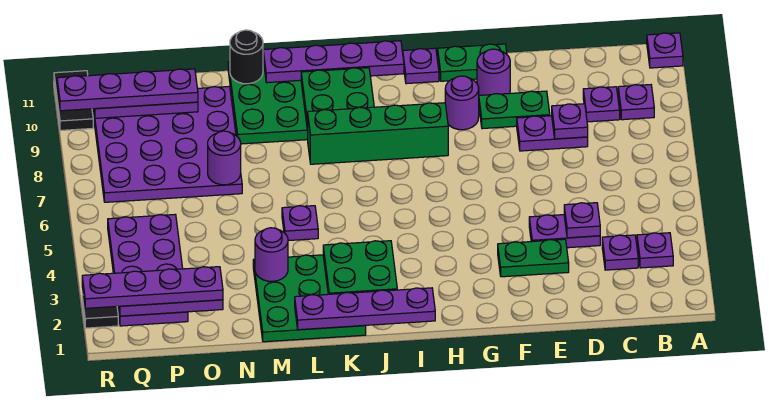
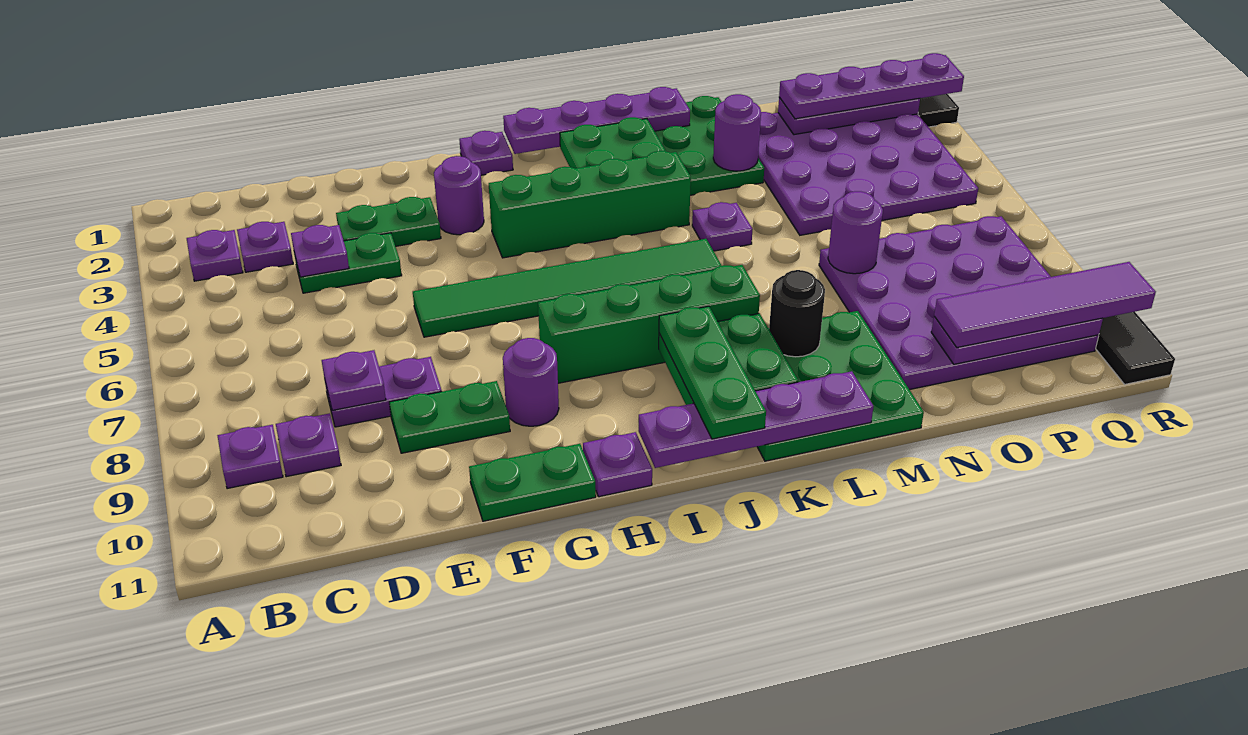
purple plate A11 level 1 -> purple plate H1 level 1
purple plate D4:E4 level 1 -> green plate D4:E4 level 1
none -> green tile F6:K6 level 1
purple round brick F10 level 1 -> purple round brick G3 level 1
none -> green brick H4:K4 level 1
none -> green plate J9:J11 level 3
black round brick M11 level 2 -> black round brick L9 level 2
purple plate O10:R10 level 3 -> purple tile O10:R10 level 3
purple plate P2:Q5 level 1 -> purple plate N2:Q5 level 1

